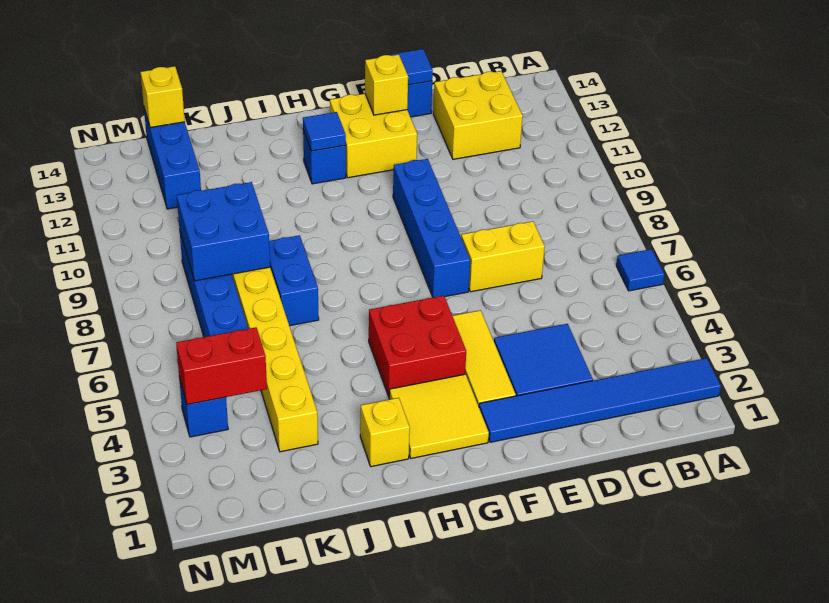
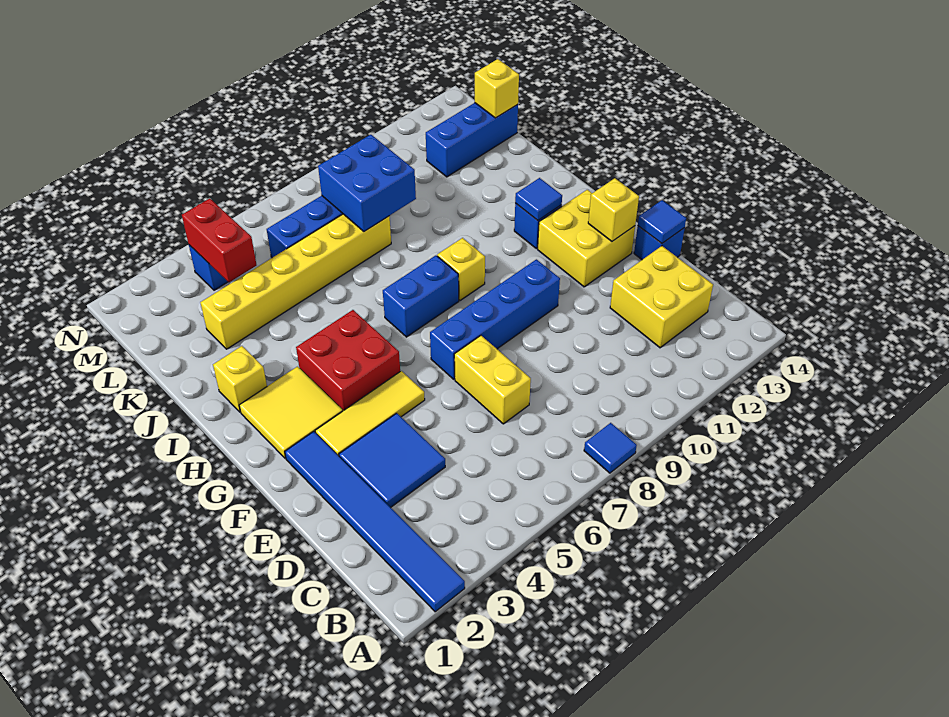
blue tile A6 level 1 -> blue tile A8 level 1
none -> yellow brick H9 level 1
blue brick J7:J8 level 1 -> blue brick H7:H8 level 1

